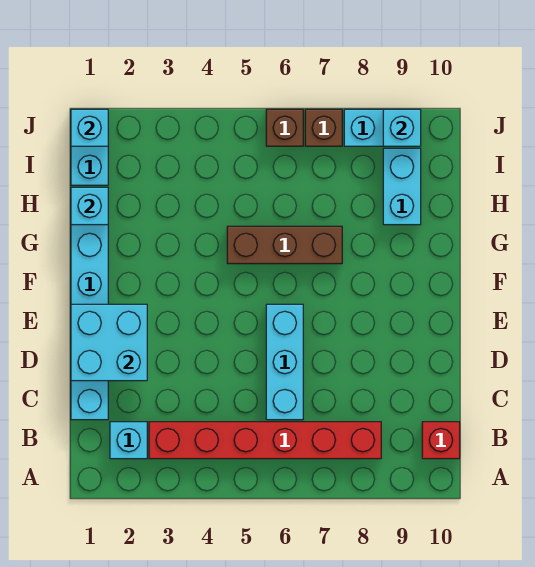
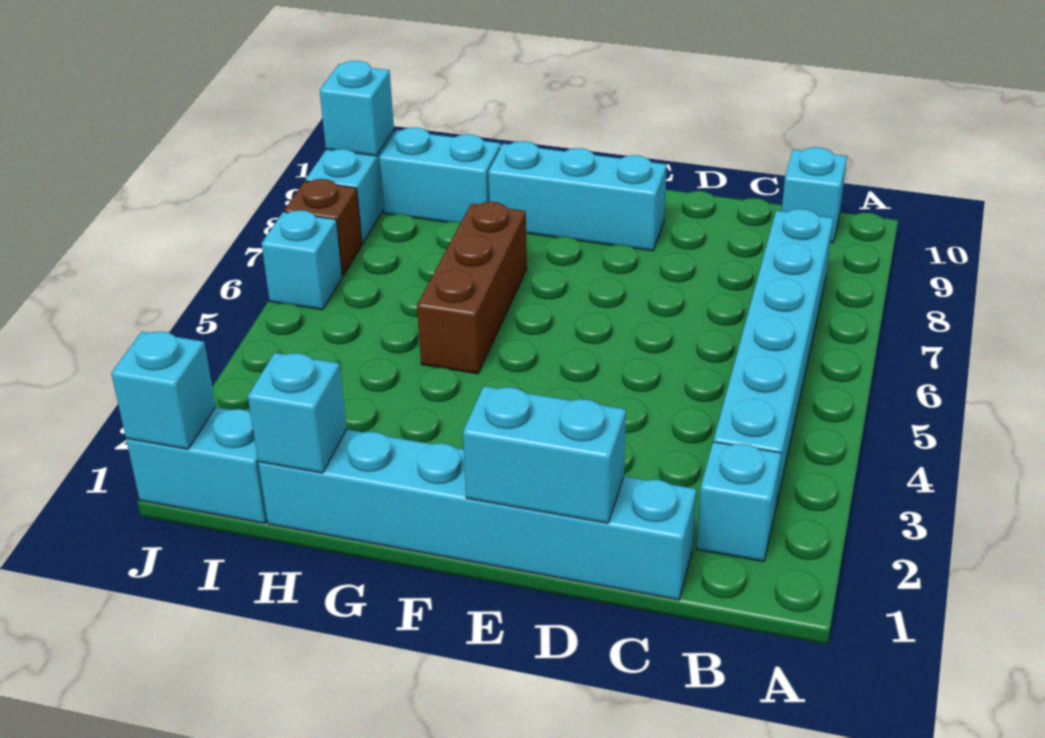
red brick B3:B8 level 1 -> cyan brick B3:B8 level 1
red brick B10 level 1 -> cyan brick B10 level 1
cyan brick C6:E6 level 1 -> cyan brick E9:G9 level 1
cyan brick D1:E2 level 2 -> cyan brick D1:E1 level 2
brown brick J6 level 1 -> cyan brick J6 level 1

